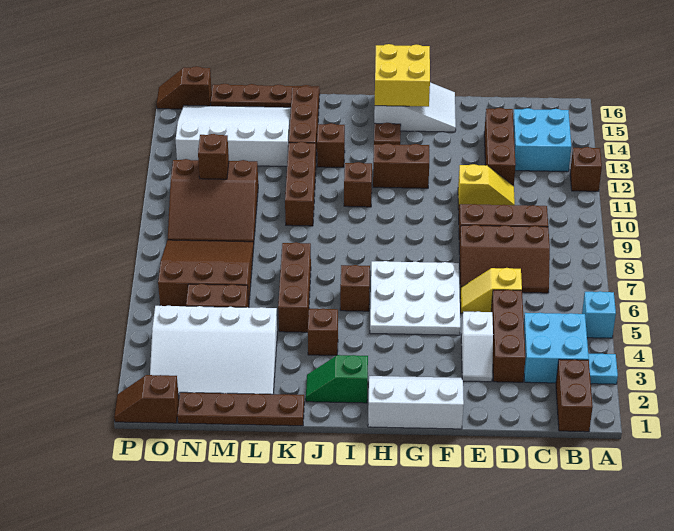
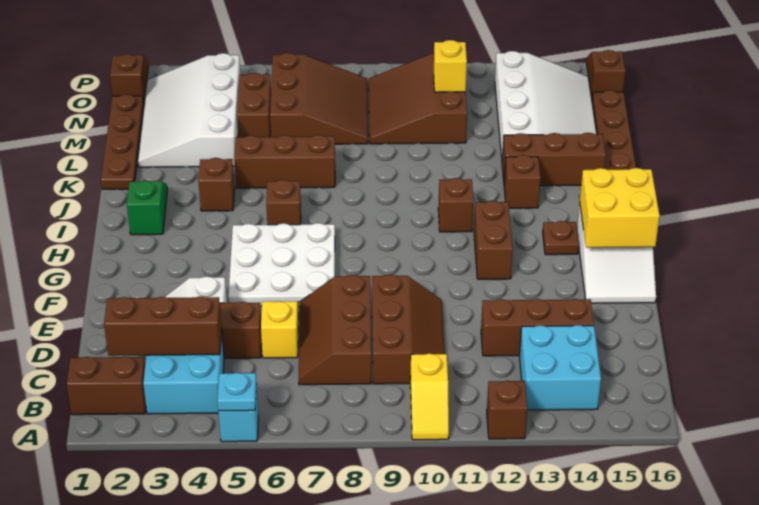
cyan plate A3 level 1 -> cyan plate A5 level 2
yellow slope D11:E11 level 1 top E -> yellow slope A10:B10 level 1 top B
white slope F1:H2 level 1 top 1 -> none
brown brick K10:K12 level 1 -> brown brick C2:C4 level 2
brown brick N11 level 2 -> yellow brick N11 level 2

